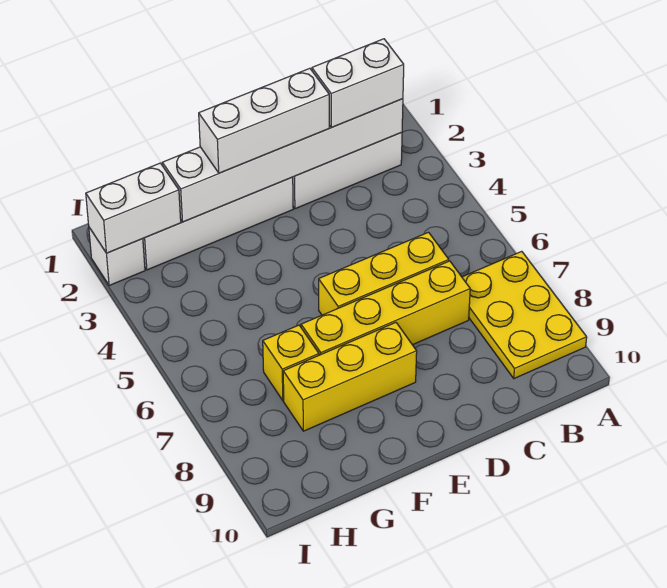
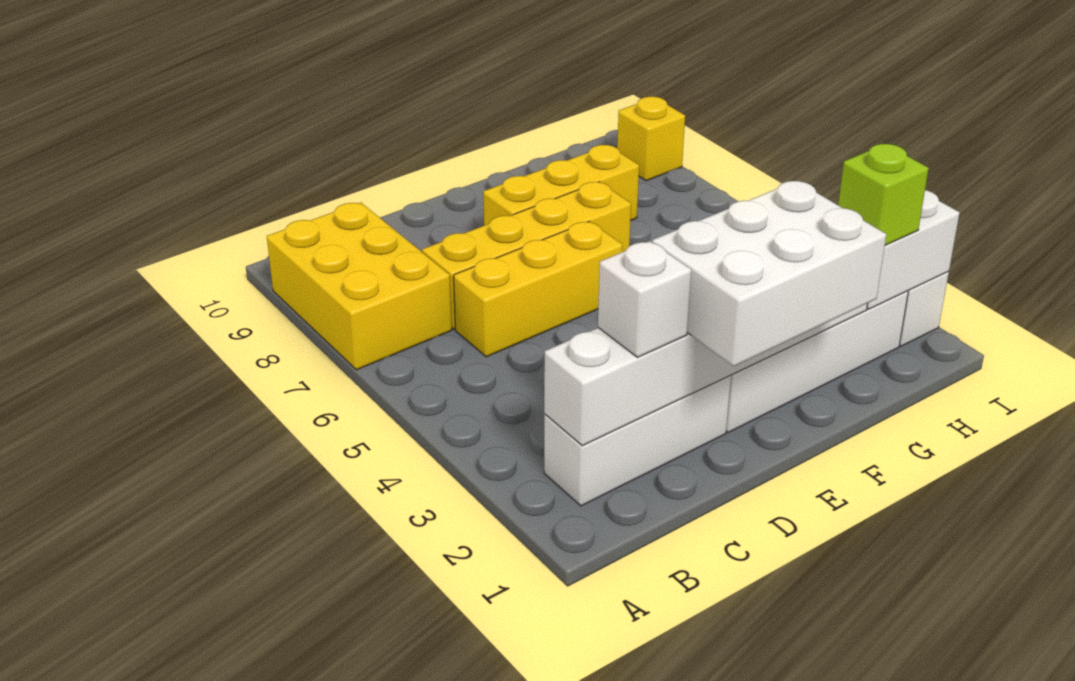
yellow plate A7:B9 level 1 -> yellow brick A7:B9 level 1
white brick B2:C2 level 3 -> white brick C2 level 3
white brick D2:F2 level 3 -> white brick D1:F2 level 3
yellow brick G7 level 1 -> yellow brick I9 level 1
none -> lime brick H2 level 3

